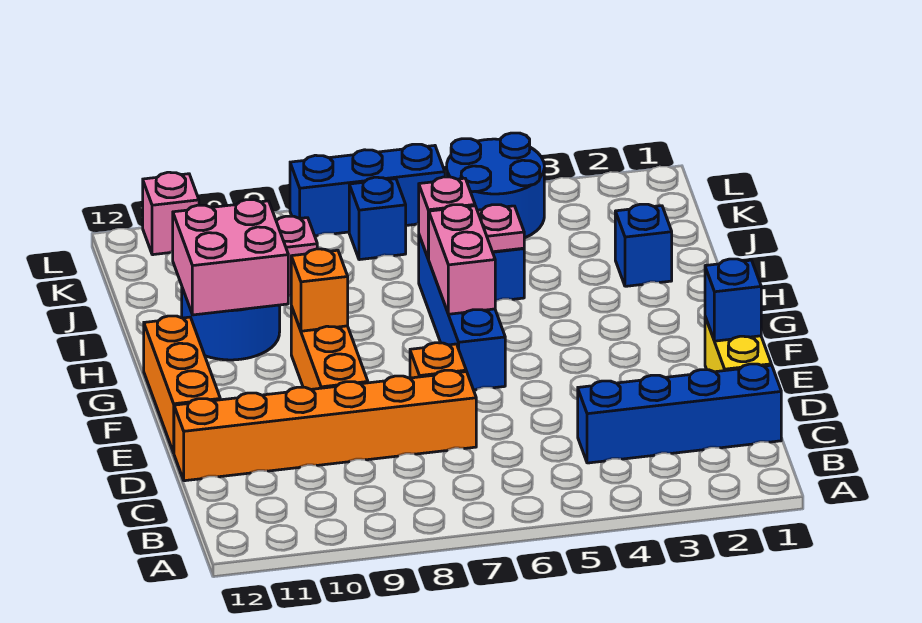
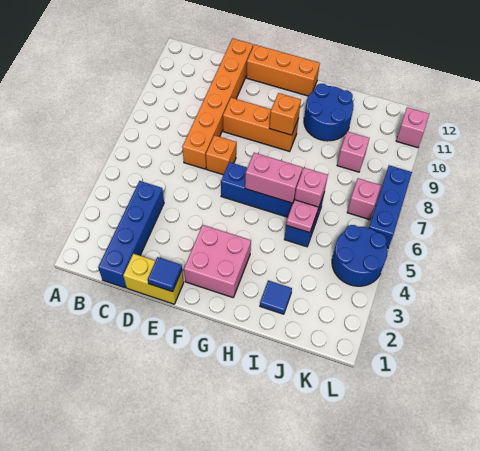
blue brick E1 level 2 -> blue tile E1 level 2
pink brick H10:I11 level 2 -> pink brick F2:G3 level 1
blue brick I2 level 1 -> blue tile I2 level 1
blue brick K7 level 1 -> pink brick K7 level 1

